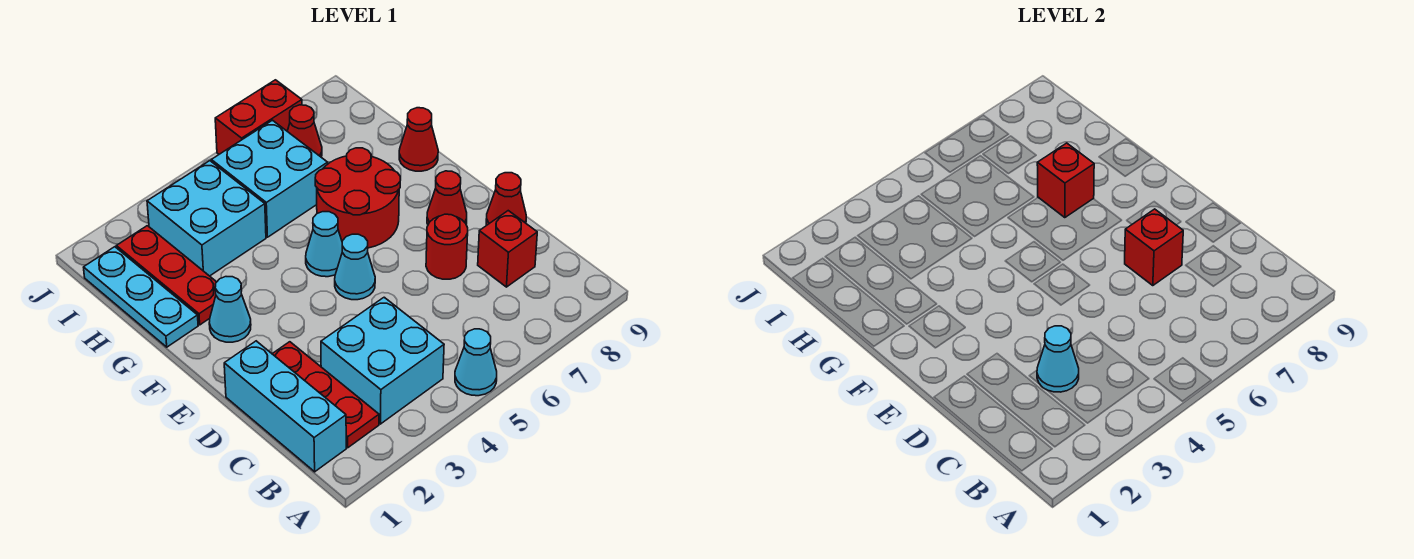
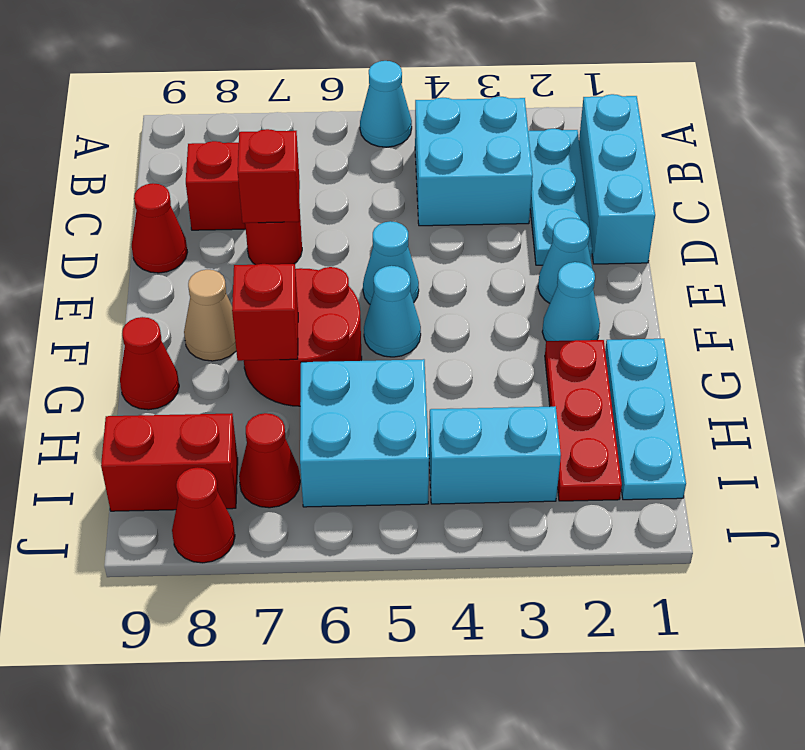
red plate B2:D2 level 1 -> cyan plate B2:D2 level 1
cyan cone C3 level 2 -> cyan cone E2 level 1
red cone E8 level 1 -> red cone J8 level 1
none -> tan cone F8 level 1
cyan brick H3:I4 level 1 -> cyan brick I3:I4 level 1
red brick J6:J7 level 1 -> red brick I8:I9 level 1

